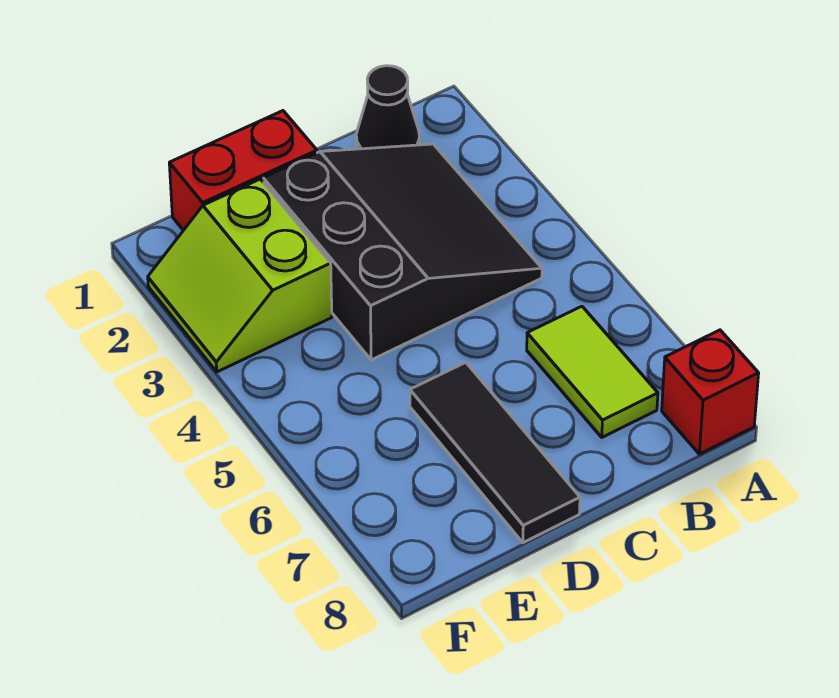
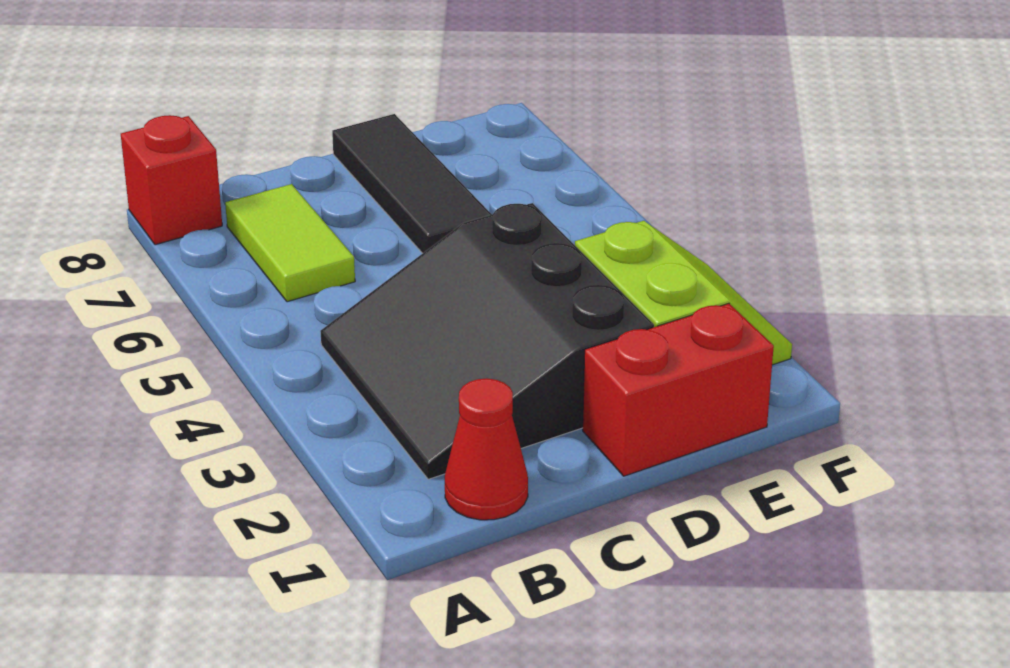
black cone B1 level 1 -> red cone B1 level 1

